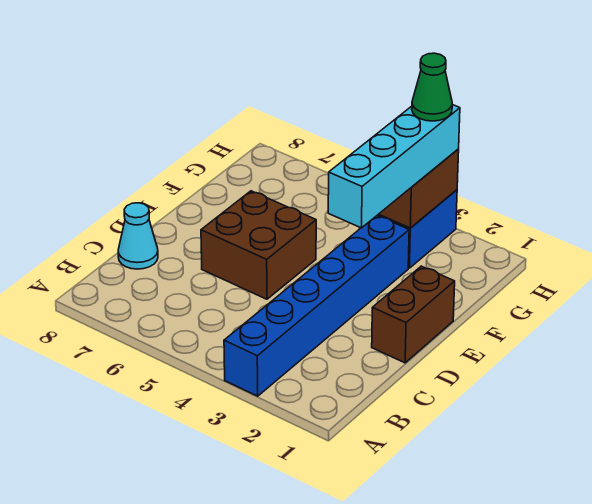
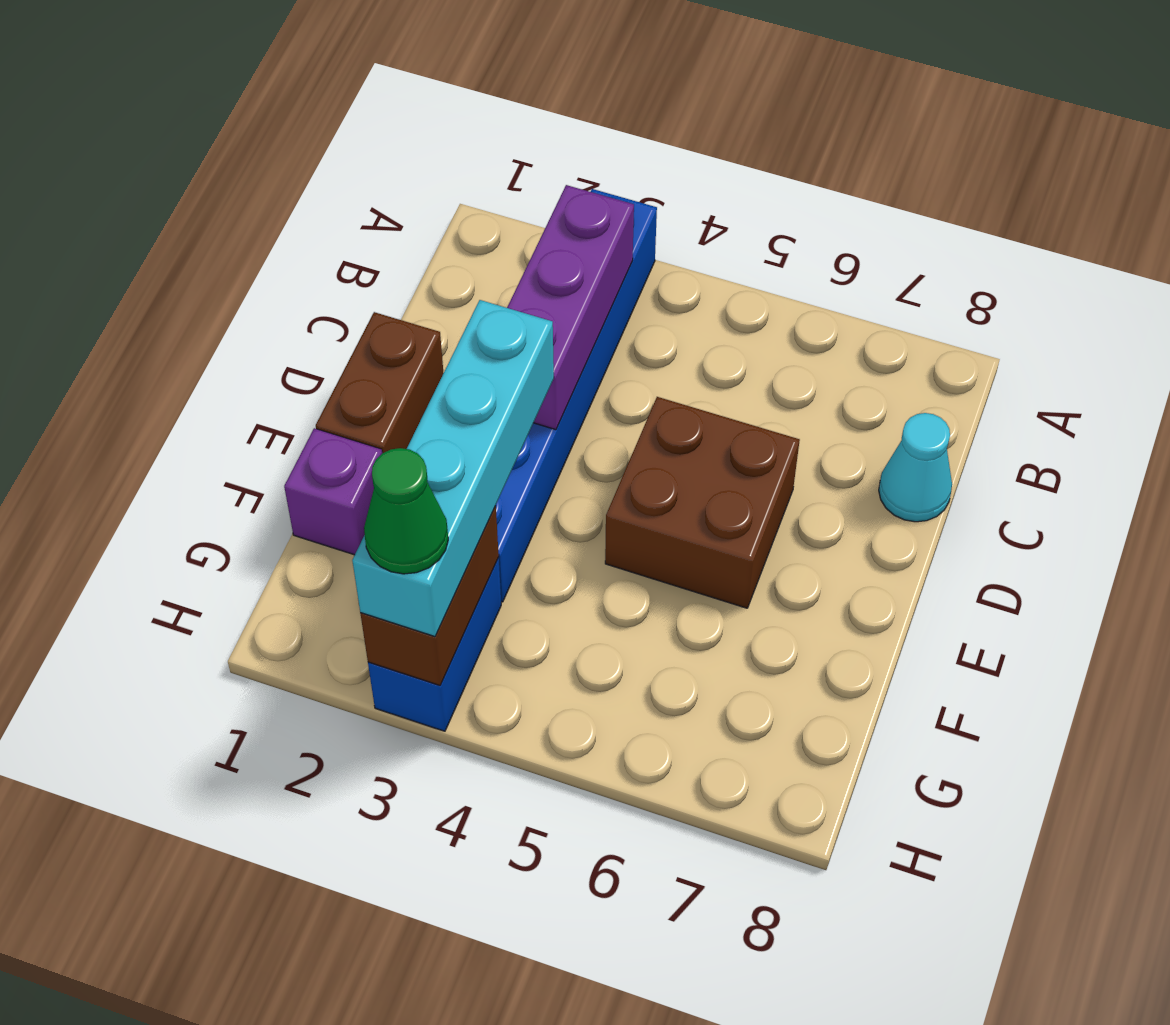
none -> purple brick B3:D3 level 2
none -> purple brick F1 level 1

